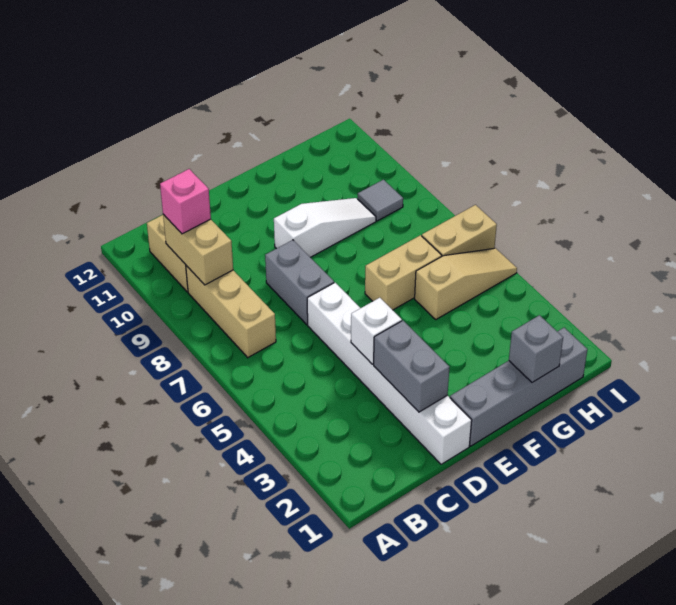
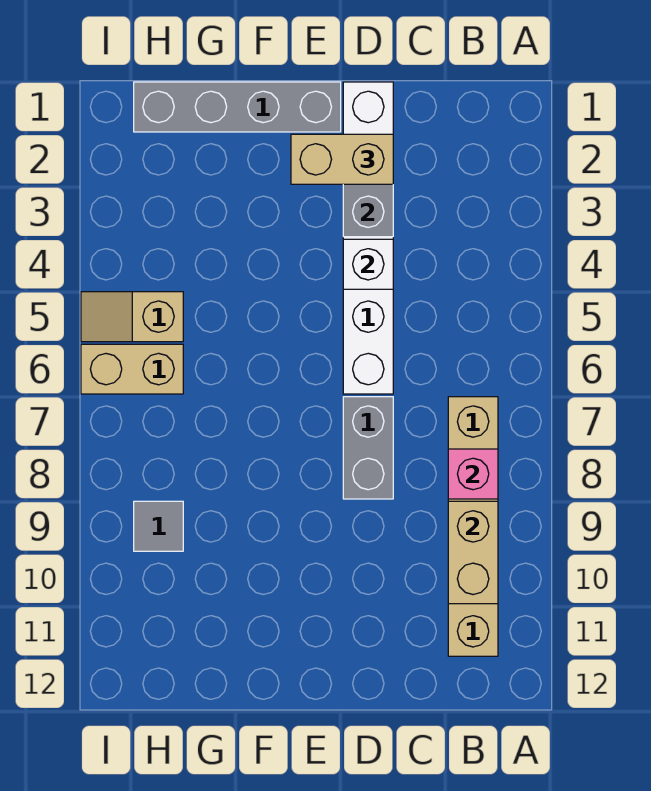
pink brick B10 level 3 -> pink brick B8 level 2
white slope E9:G9 level 1 top E -> none
tan brick F6:G6 level 1 -> tan brick D2:E2 level 3
grey brick G1 level 2 -> none
tan slope G5:I5 level 1 top G -> tan slope H5:I5 level 1 top H

